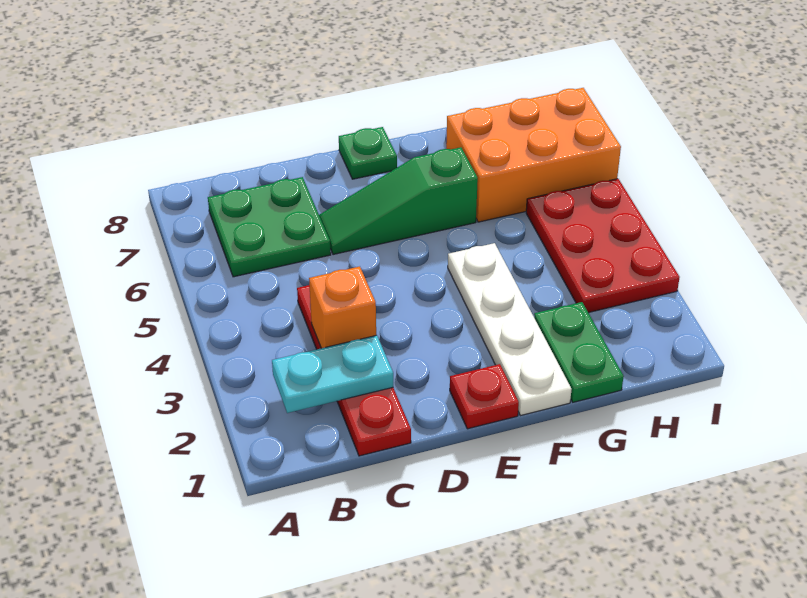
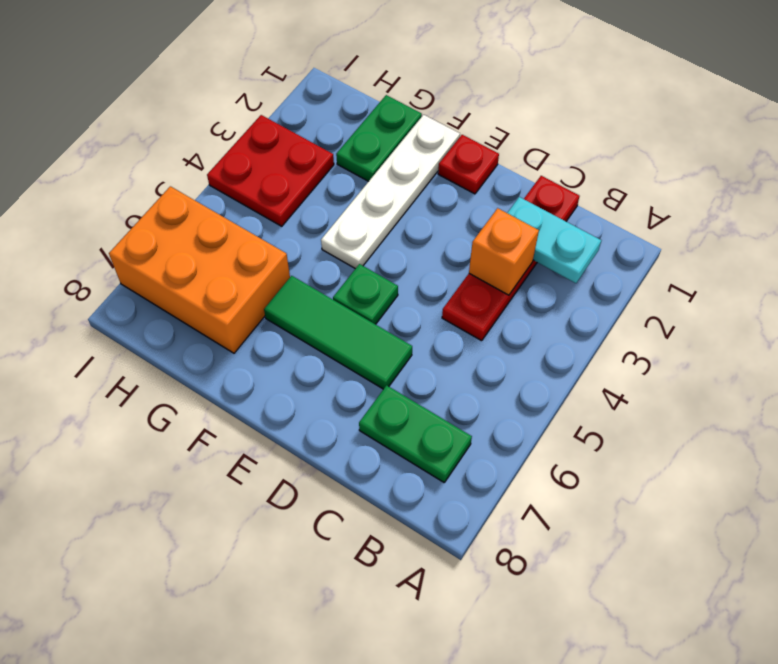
green plate B6:C7 level 1 -> green plate B7:C7 level 1
green slope D6:F6 level 1 top F -> green tile D6:F6 level 1
green plate E8 level 1 -> green plate E5 level 1
red plate H3:I5 level 1 -> red plate H3:I4 level 1

